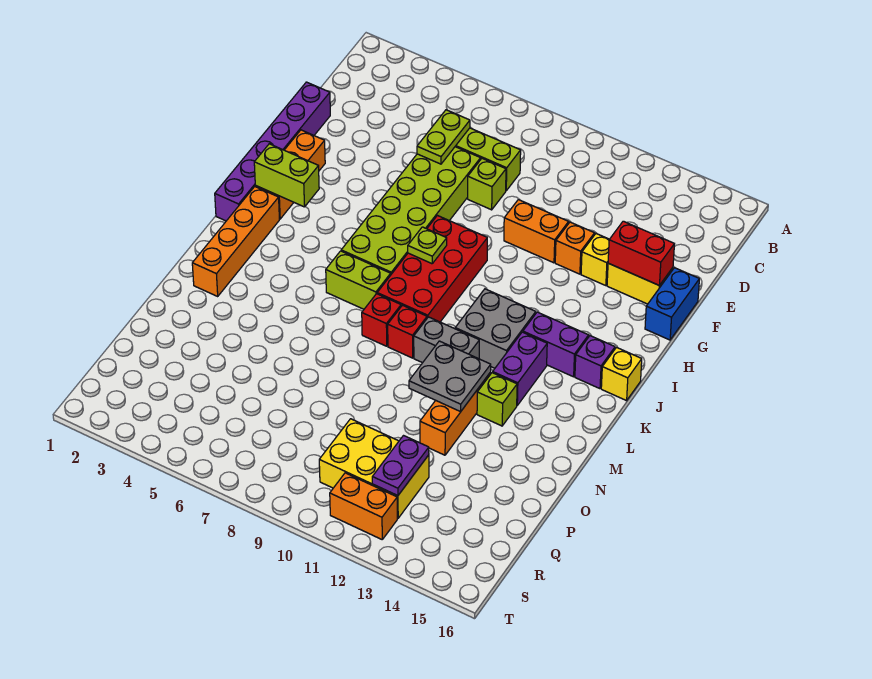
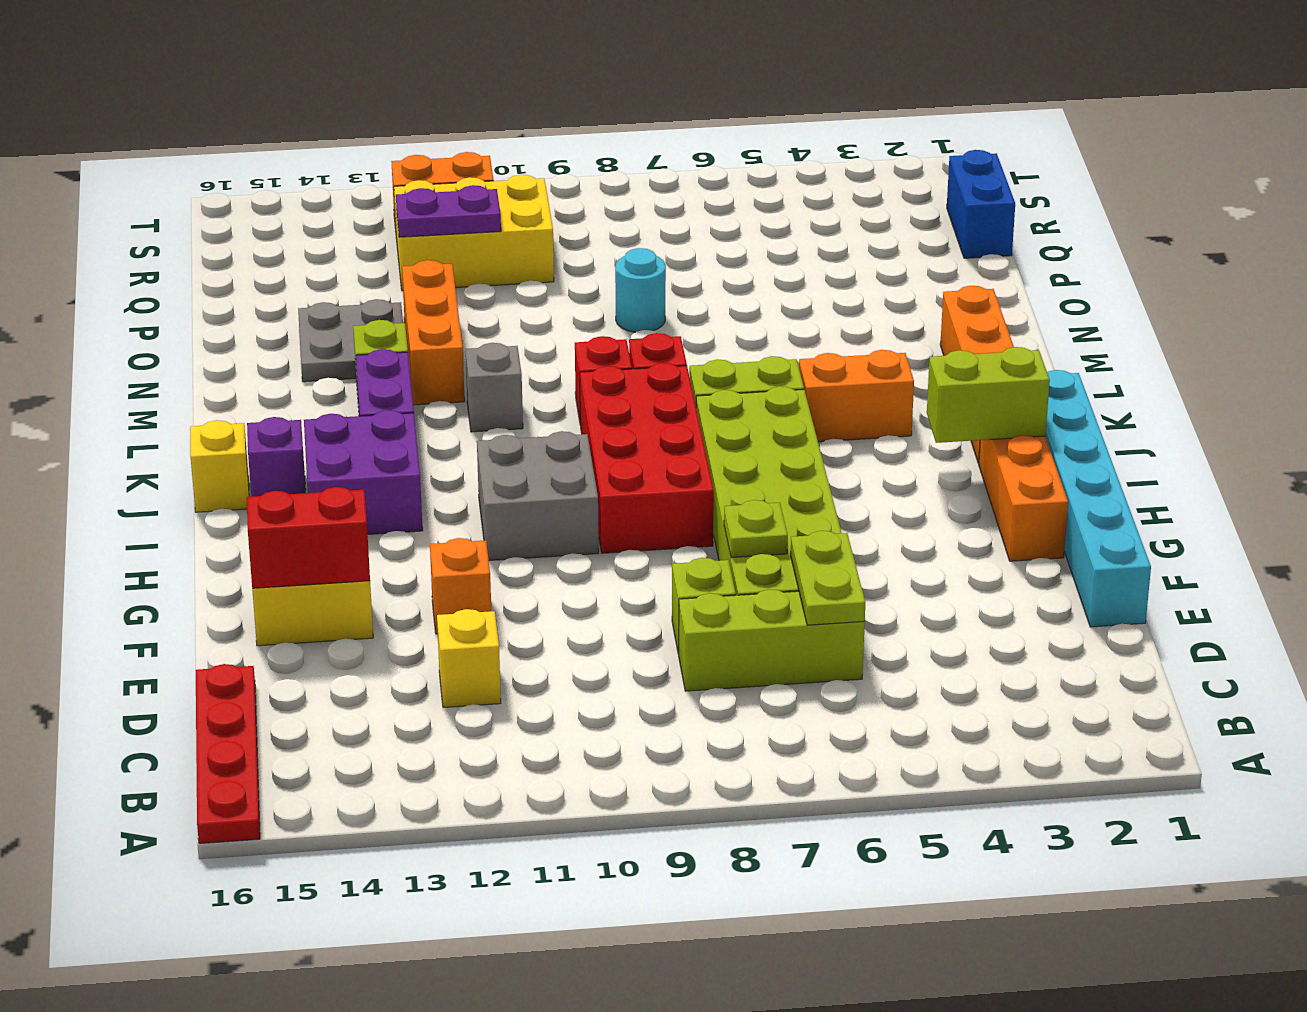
none -> red plate A16:D16 level 1
purple brick E1:J1 level 1 -> cyan brick E1:J1 level 1
orange brick F10:F11 level 1 -> orange brick K4:K5 level 1
yellow brick F13 level 1 -> yellow brick D12 level 1
blue brick F16:G16 level 1 -> blue brick Q1:R1 level 1
lime plate I8 level 2 -> lime plate F7 level 2
grey brick J11:K12 level 1 -> grey brick H10:I11 level 1
purple brick J13:J14 level 1 -> purple brick I13:J14 level 1
grey brick L10:L11 level 1 -> grey brick L11 level 1
grey plate M11:N12 level 2 -> grey plate N13:O14 level 1
none -> cyan round brick O8 level 1
purple plate Q12:R12 level 2 -> purple plate Q11:Q12 level 2

